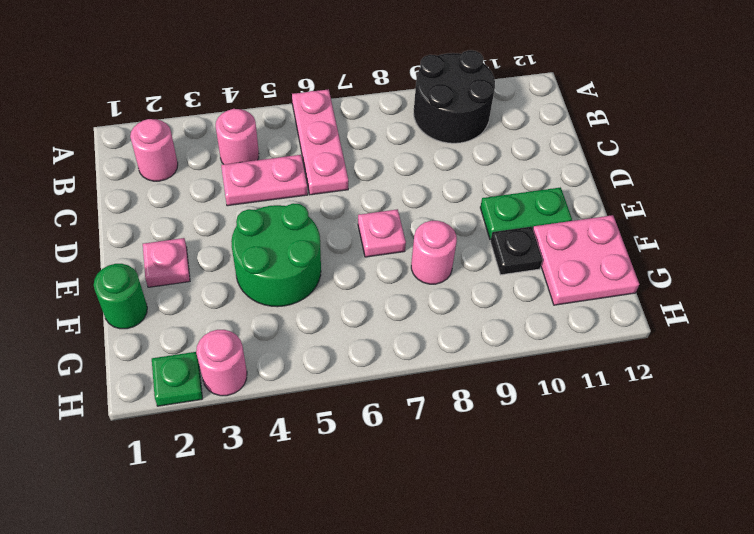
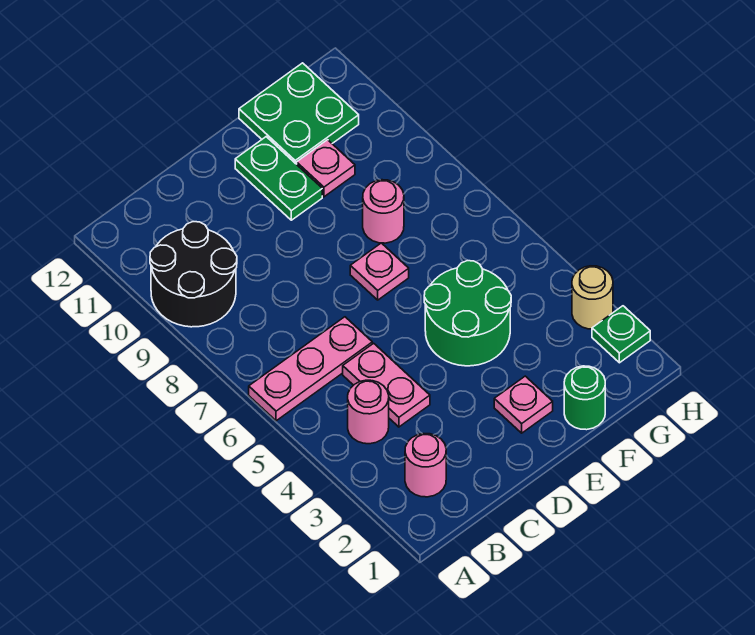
black plate F10 level 1 -> pink plate F10 level 1
pink plate F11:G12 level 1 -> green plate F11:G12 level 1
pink round brick H3 level 1 -> tan round brick H3 level 1

